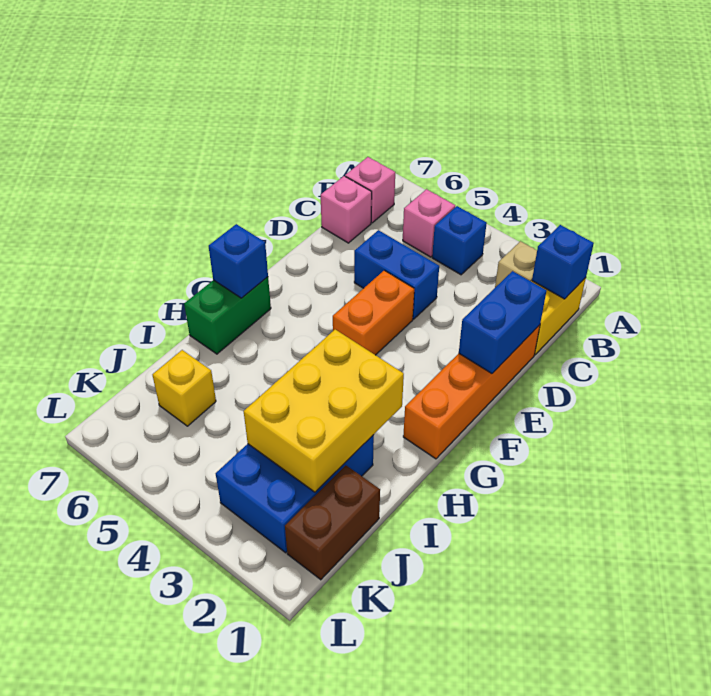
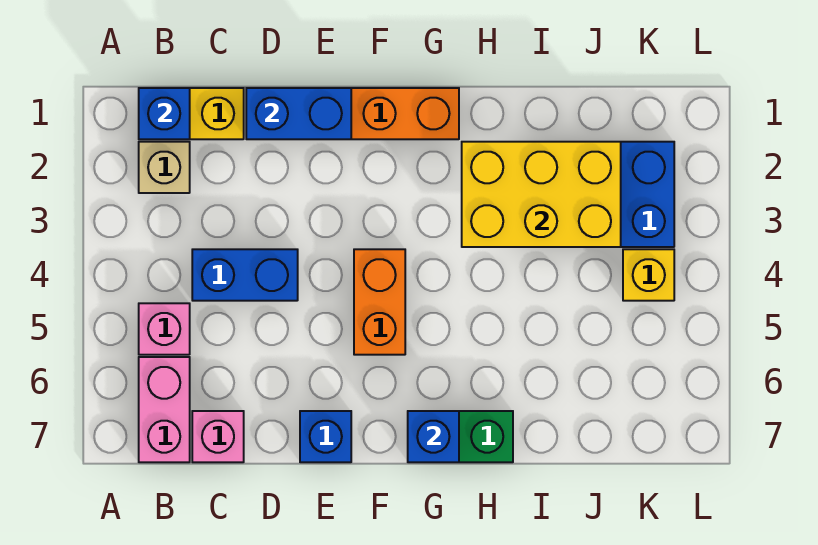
blue brick B4 level 1 -> blue brick E7 level 1
pink brick B7 level 1 -> pink brick B6:B7 level 1
blue brick D4:D5 level 1 -> blue brick C4:D4 level 1
orange brick E4:F4 level 1 -> orange brick F4:F5 level 1
brown brick J1:K1 level 1 -> none
yellow brick J6 level 1 -> yellow brick K4 level 1

